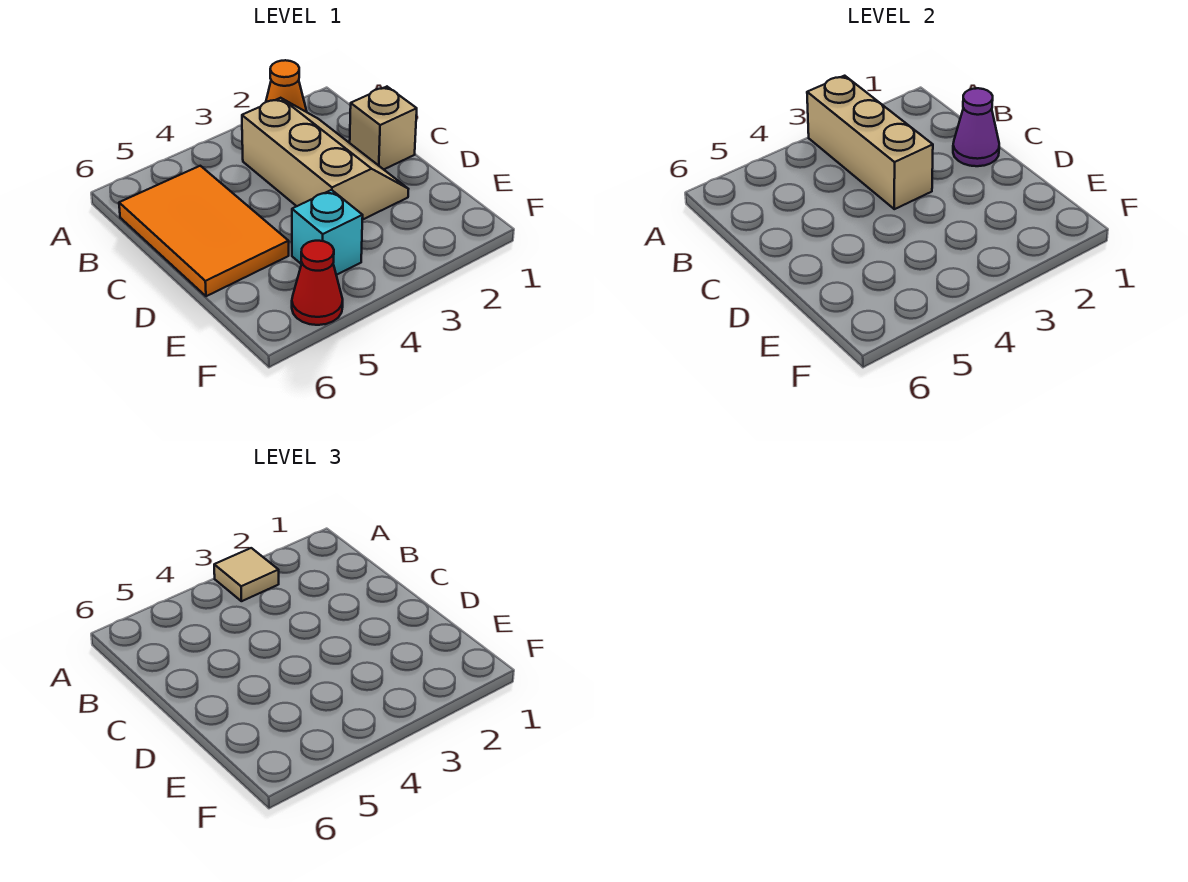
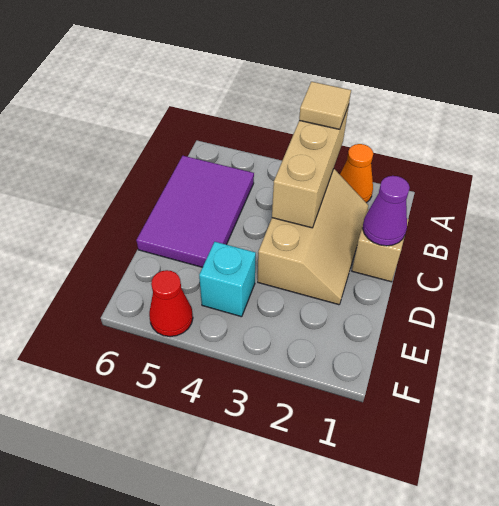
orange tile B5:D6 level 1 -> purple tile B5:D6 level 1

